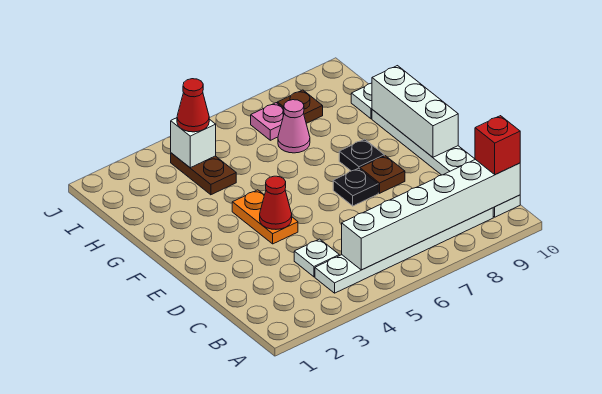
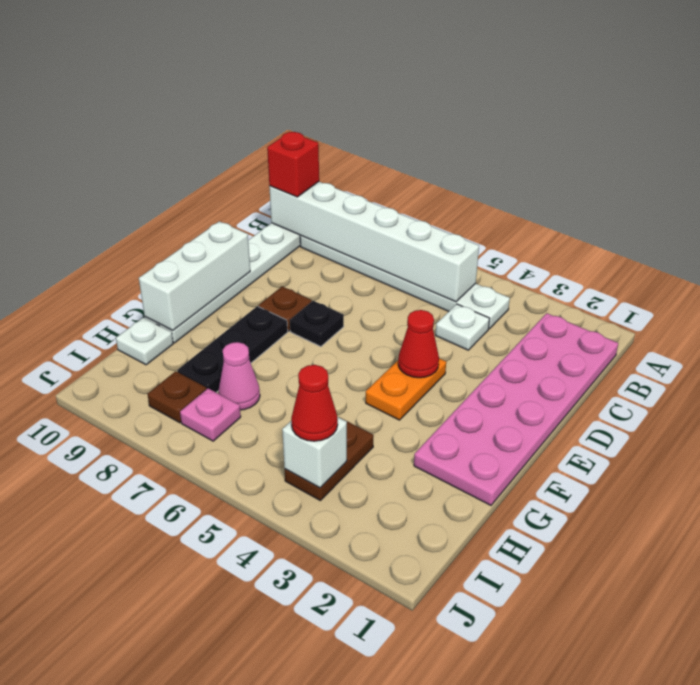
none -> pink plate B1:G2 level 1
black plate F8 level 1 -> black plate F8:H8 level 1

